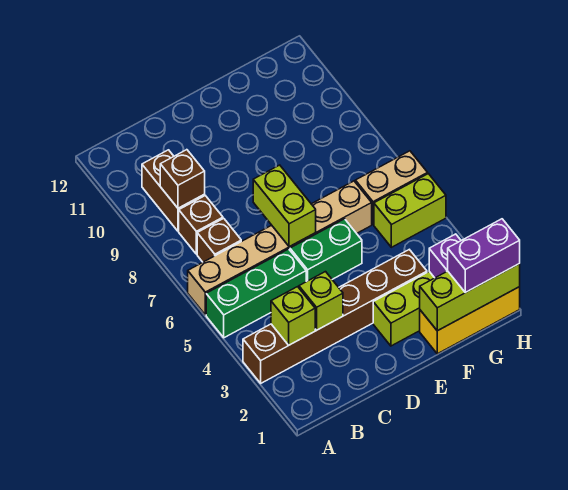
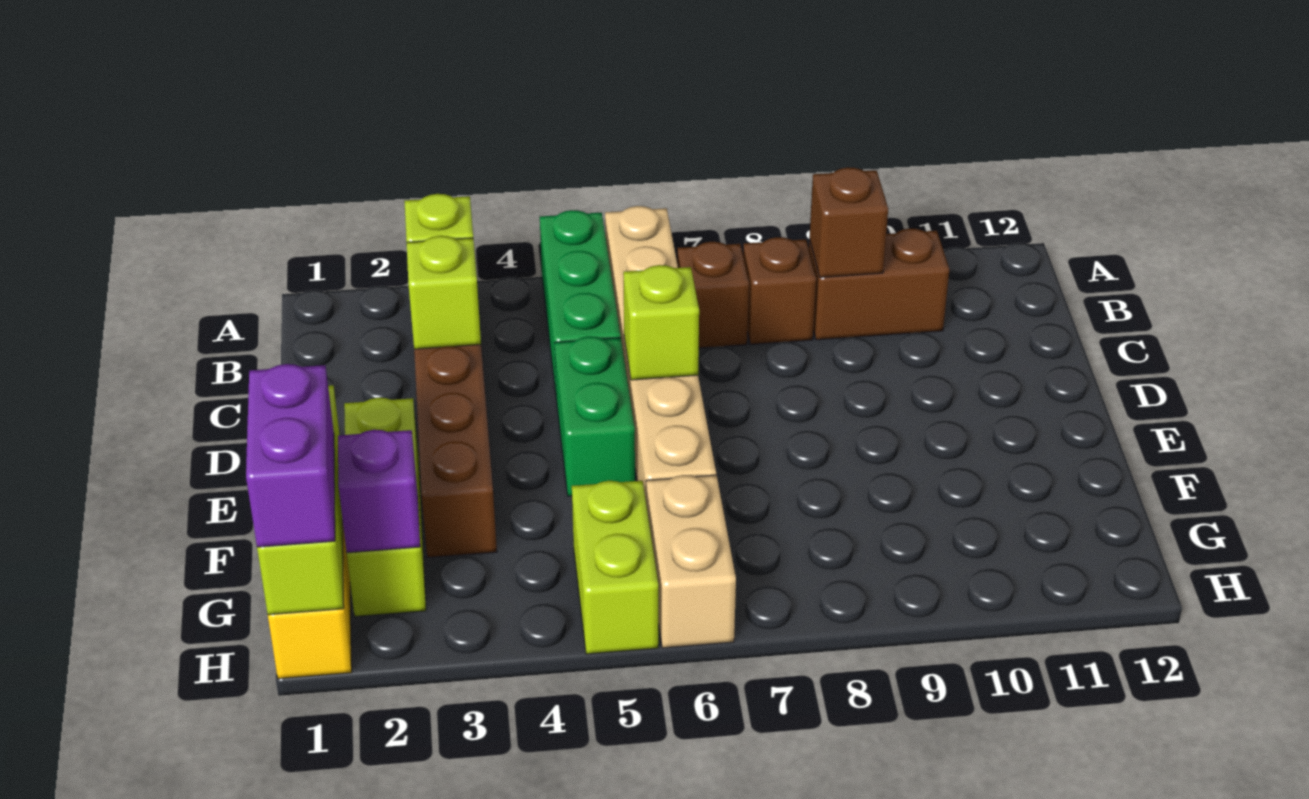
lime brick D6:D7 level 2 -> lime brick D6 level 2

